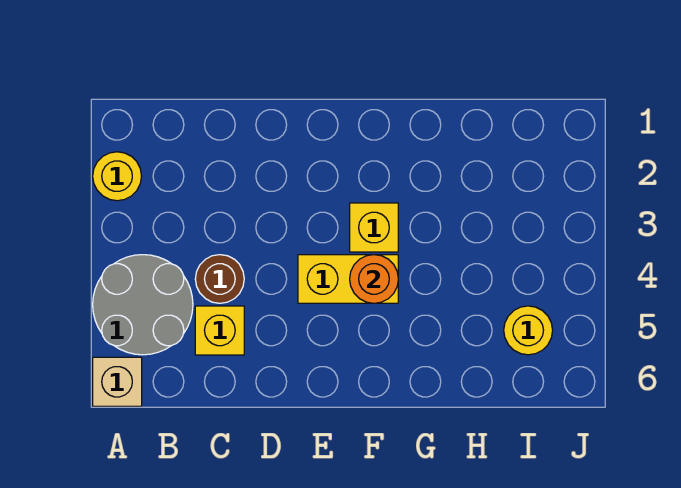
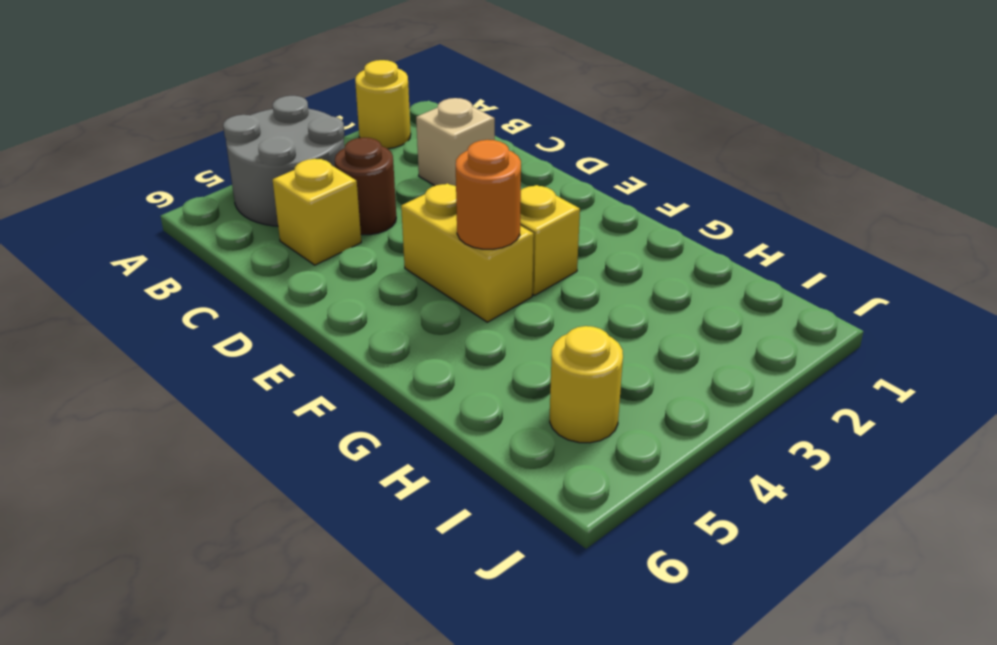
tan brick A6 level 1 -> tan brick C2 level 1

